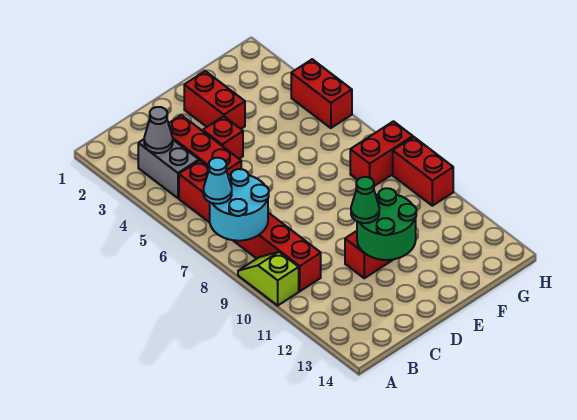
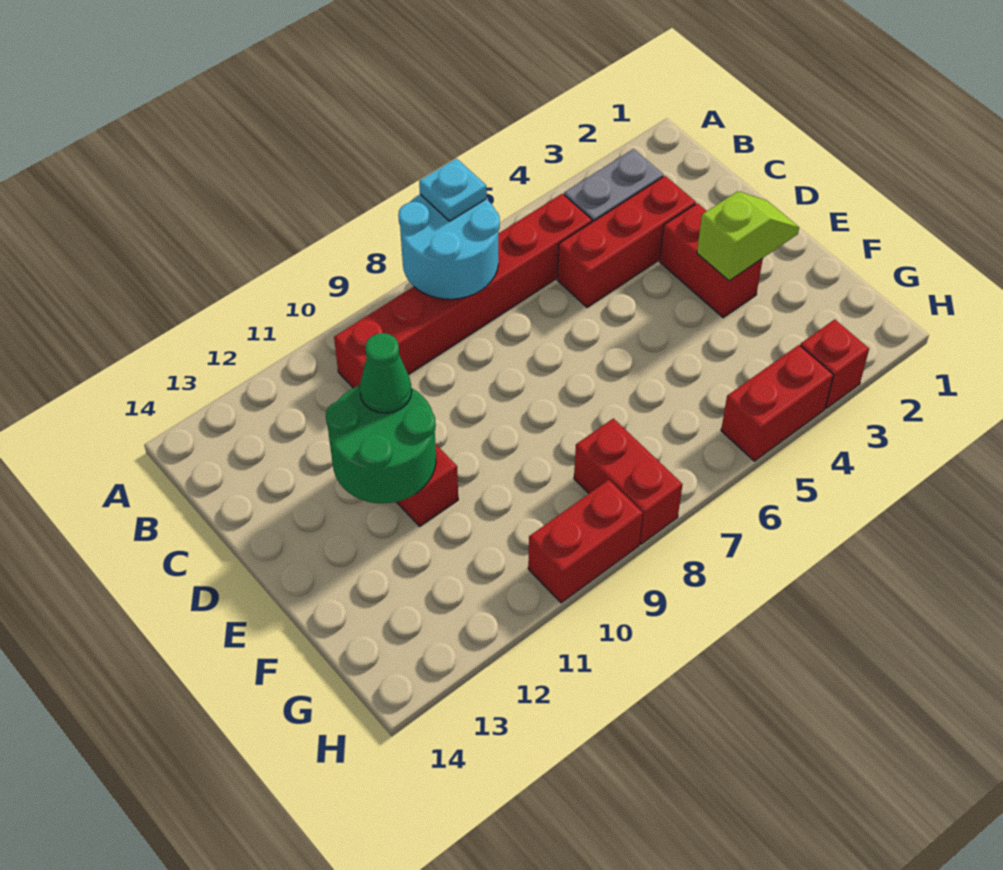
cyan cone A7 level 3 -> cyan plate A7 level 3
lime slope A9:A10 level 1 top 10 -> lime slope E2:E3 level 2 top 3
grey cone B3 level 2 -> none
red brick D4 level 1 -> red brick H3 level 1
red brick E2:E3 level 1 -> red brick D3:E3 level 1

